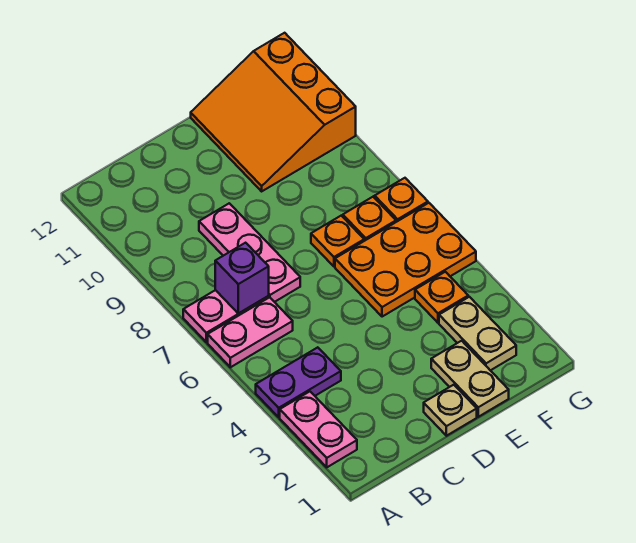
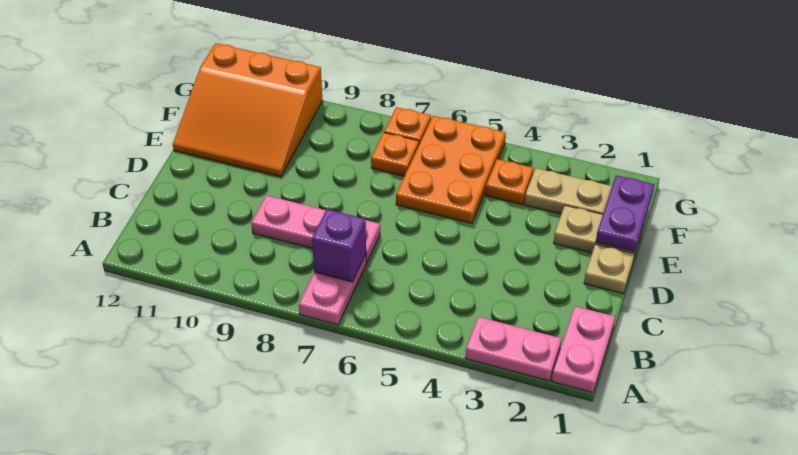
purple plate A4:B4 level 1 -> purple plate E1:F1 level 2
pink plate A6:B6 level 1 -> pink plate A1:B1 level 1
orange plate E7 level 1 -> none

